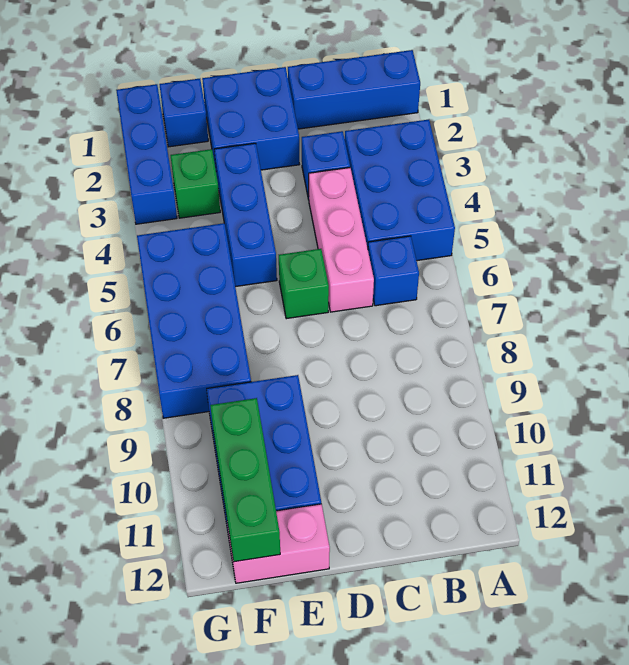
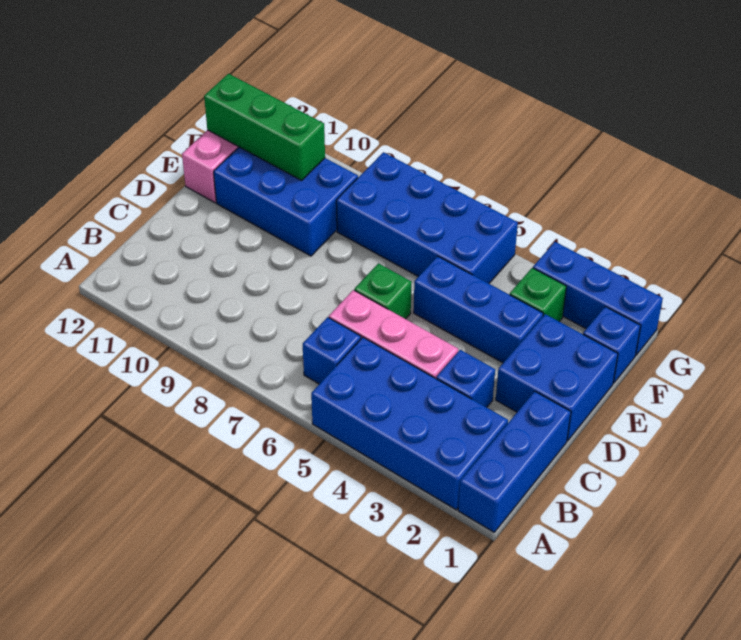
blue brick A3:B5 level 1 -> blue brick A2:B5 level 1

